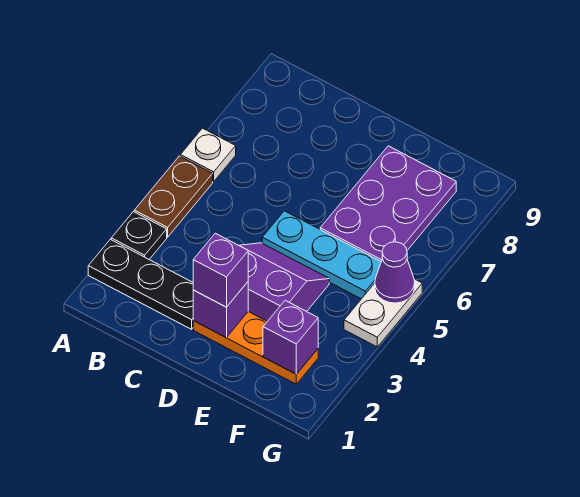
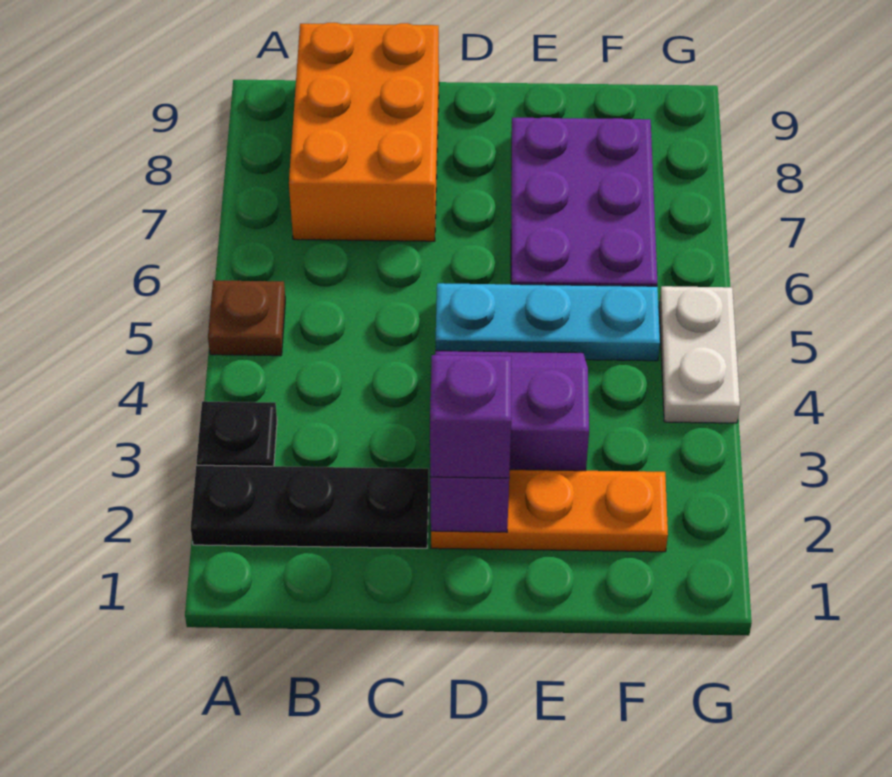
brown plate A4:A5 level 1 -> brown plate A5 level 1
white plate A6 level 1 -> none
none -> orange brick B7:C9 level 1
purple brick F2 level 2 -> none
purple cone G5 level 2 -> none

